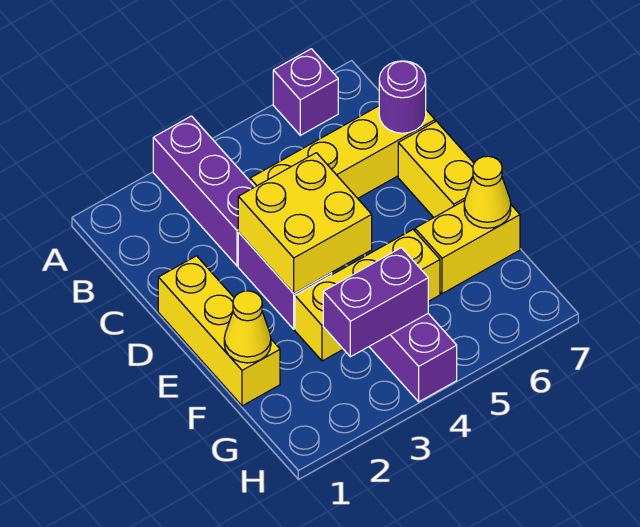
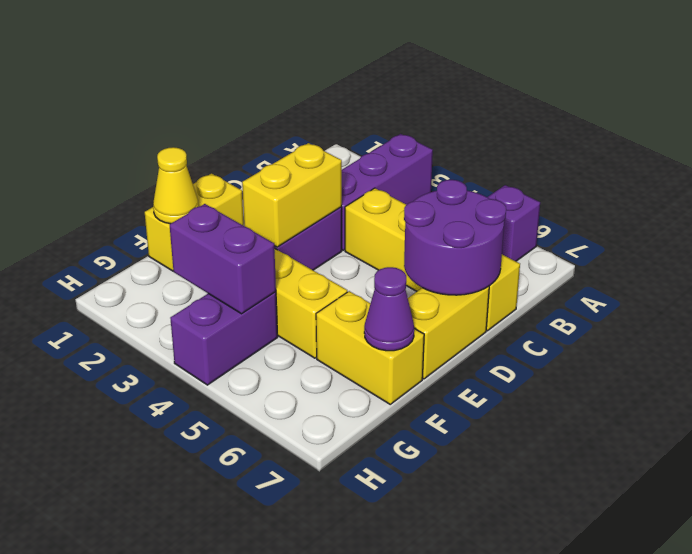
purple round brick C7 level 2 -> purple round brick C6:D7 level 2
yellow brick D1:F1 level 1 -> yellow brick E1:F1 level 1
yellow brick D3:E4 level 2 -> yellow brick D3:E3 level 2
yellow cone F7 level 2 -> purple cone F7 level 2

